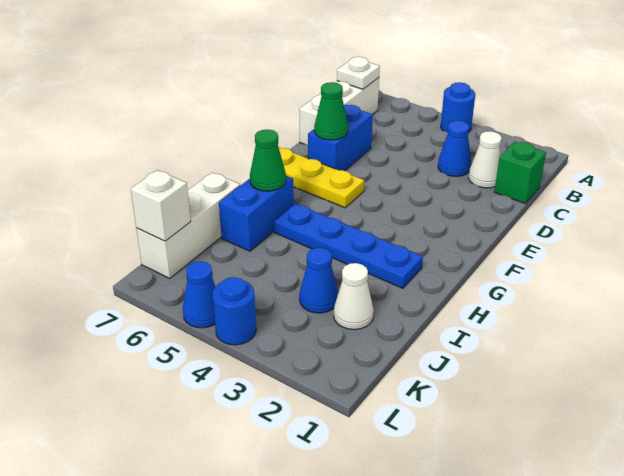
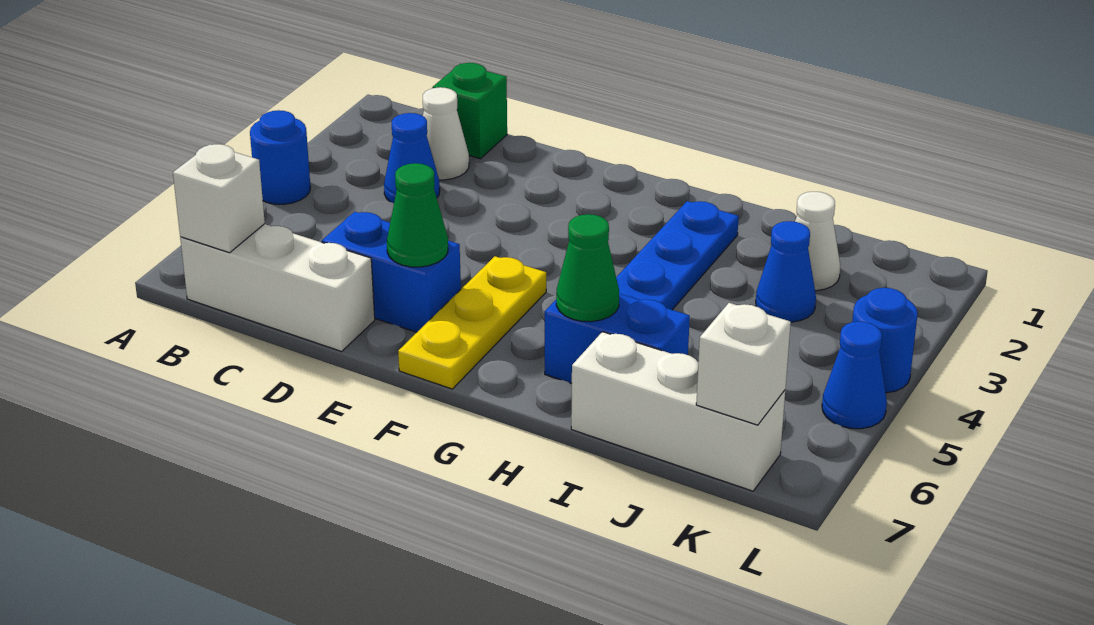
white plate B7 level 2 -> white brick B7 level 2

